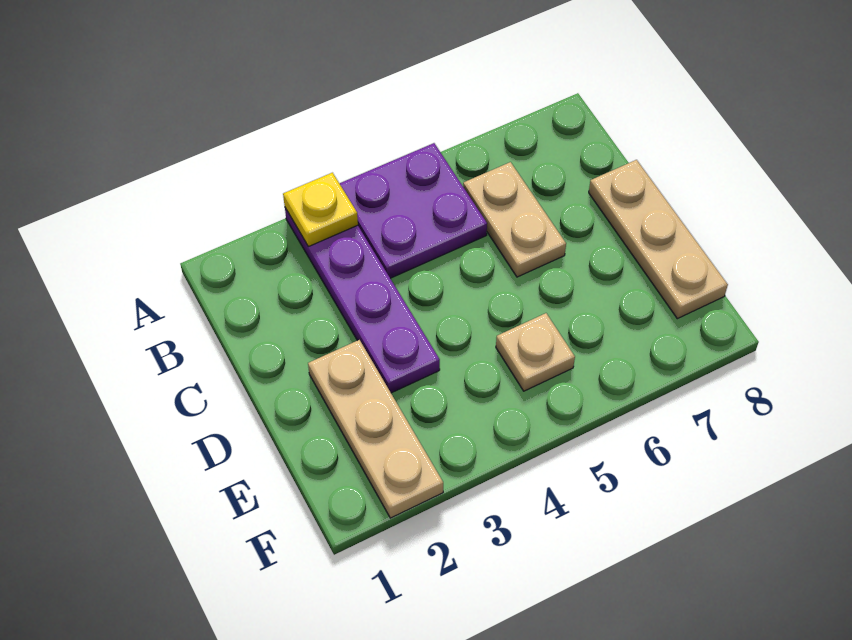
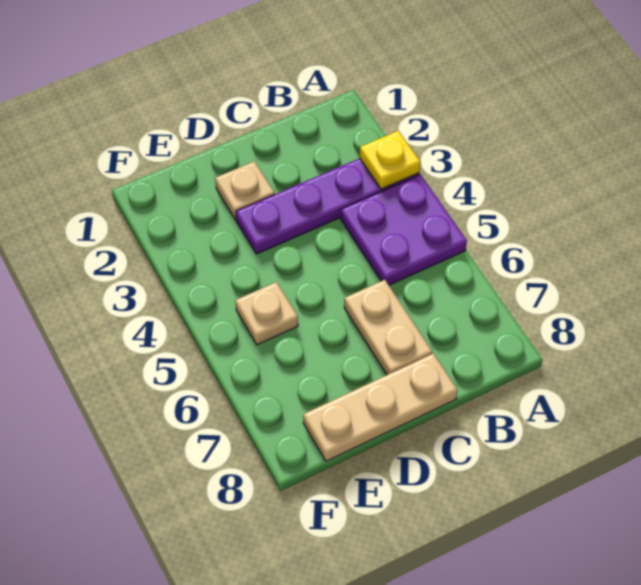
tan plate B6:C6 level 1 -> tan plate C6:C7 level 1
tan plate D2:F2 level 1 -> tan plate D2 level 1

